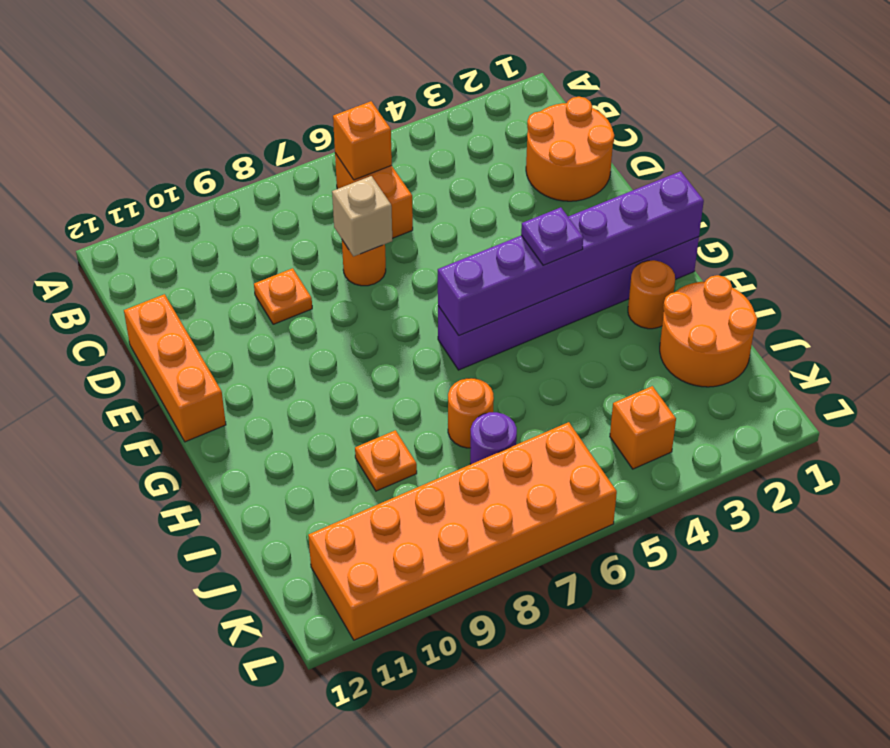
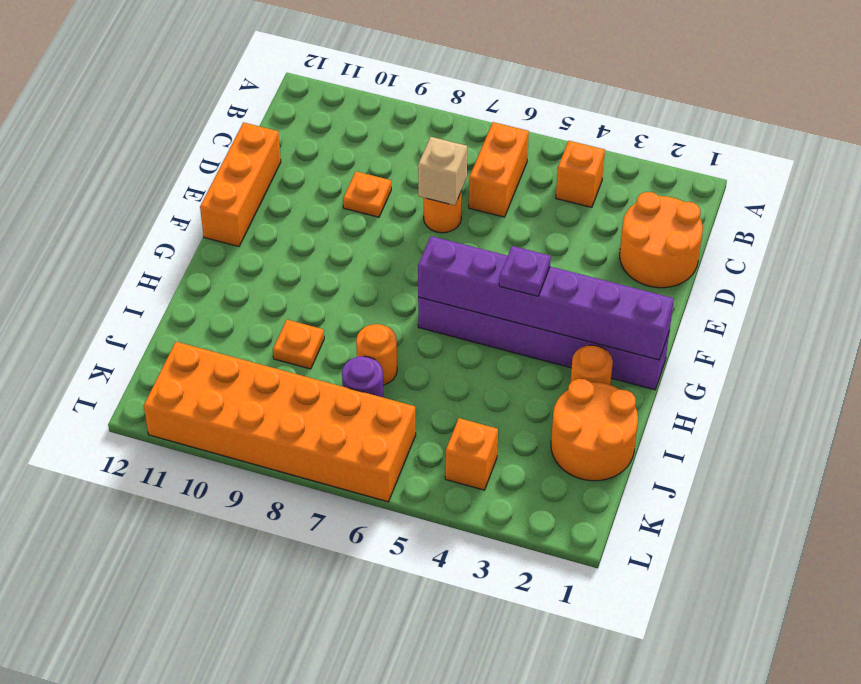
orange brick B6 level 2 -> orange brick B4 level 1

